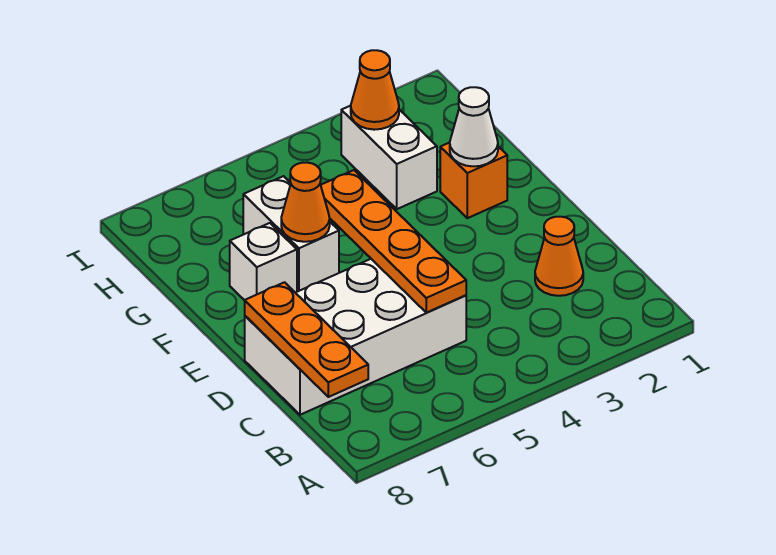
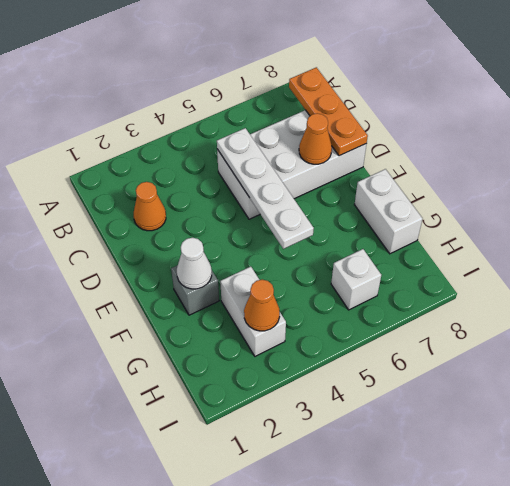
orange plate C5:F5 level 2 -> white plate C5:F5 level 2
orange brick F2 level 1 -> grey brick F2 level 1
white brick F6:G6 level 1 -> white brick F8:G8 level 1
orange cone F6 level 2 -> orange cone D7 level 2
white brick F7 level 1 -> white brick H6 level 1

